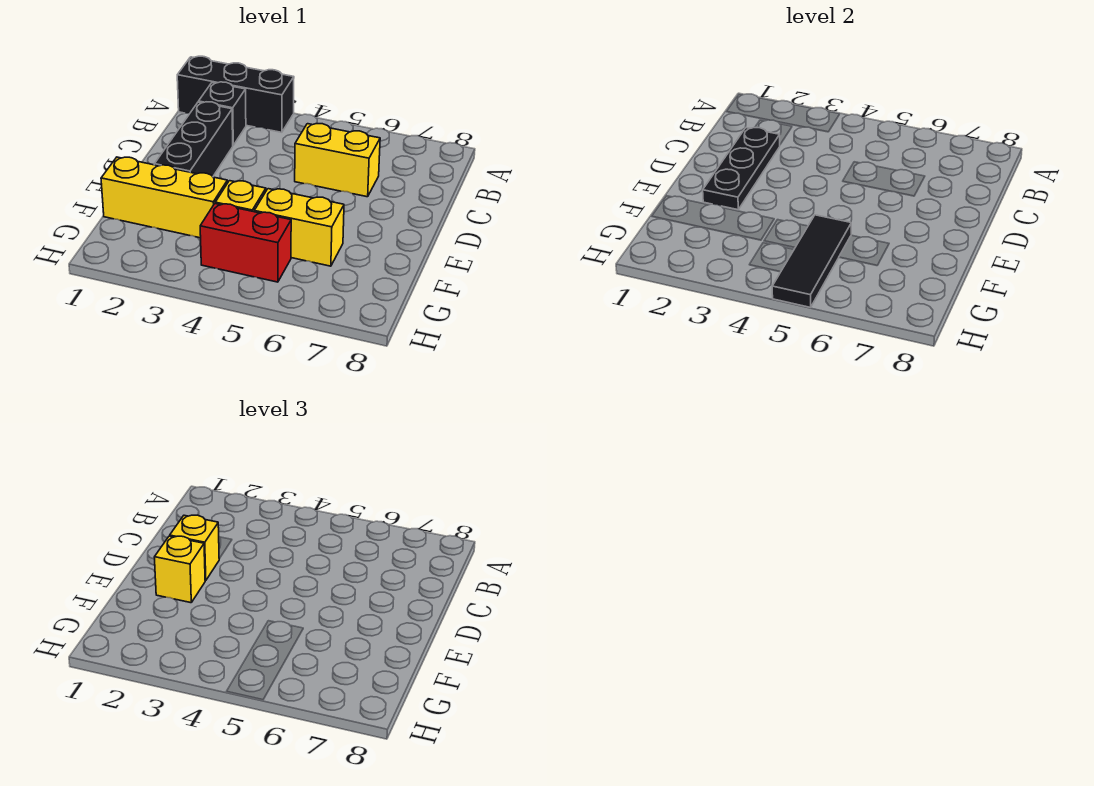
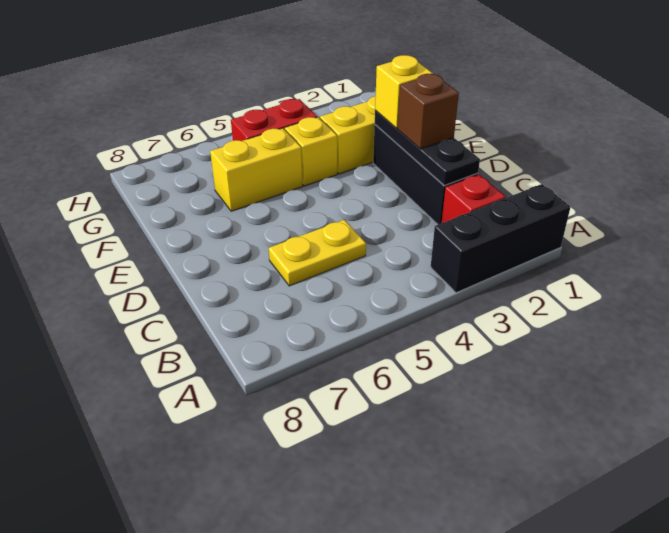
black brick B2 level 1 -> red brick B2 level 1
yellow brick C5:C6 level 1 -> yellow plate C5:C6 level 1
yellow brick D2 level 3 -> brown brick D2 level 3
black tile F5:H5 level 2 -> none

